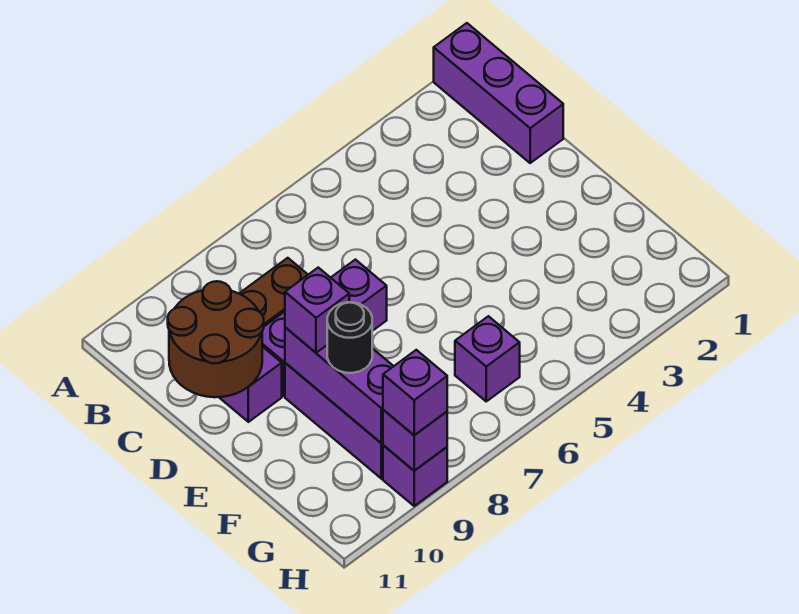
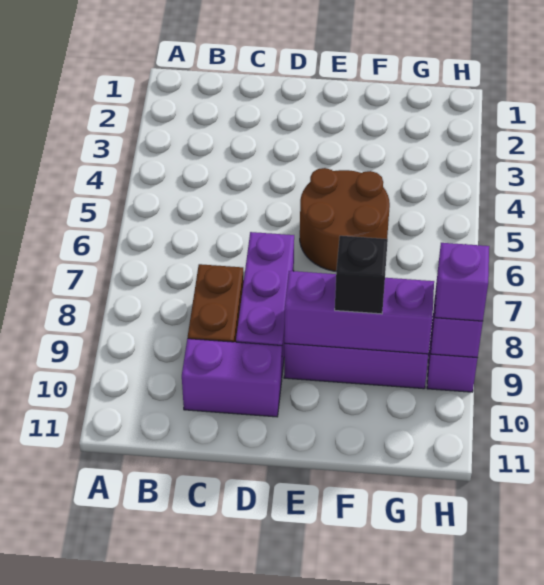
purple brick A1:C1 level 1 -> none
brown round brick C10:D11 level 2 -> brown round brick E5:F6 level 1
purple brick E9 level 3 -> none
black round brick F9 level 3 -> black brick F9 level 3
purple brick G6 level 1 -> none

